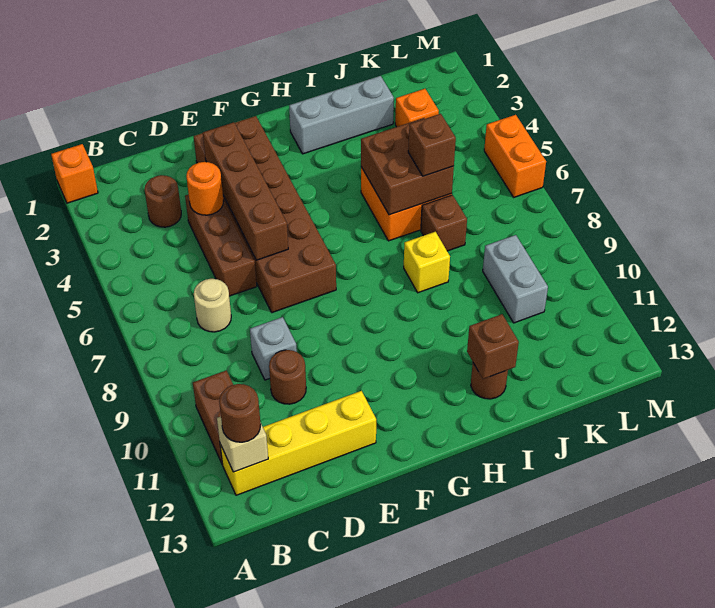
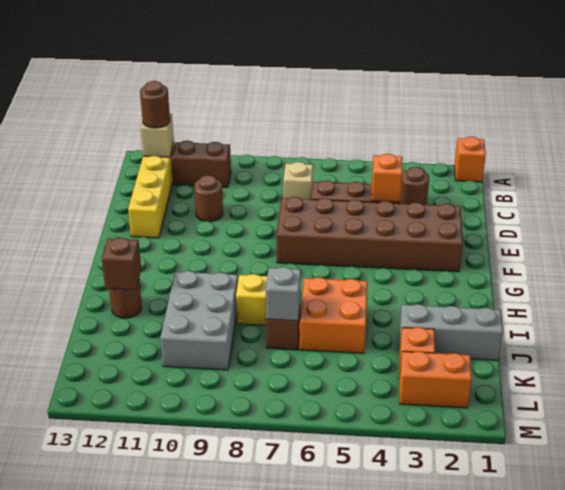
tan round brick C7 level 1 -> tan brick C7 level 1
orange round brick D4 level 2 -> orange brick D4 level 2
grey brick D9 level 1 -> grey brick J7 level 2
brown brick E3:E6 level 2 -> none
grey brick H2:J2 level 1 -> grey brick J1:J3 level 1
brown brick I5:J6 level 2 -> none
brown brick J6 level 3 -> none
grey brick K9:K10 level 1 -> grey brick I9:K10 level 1
orange brick M5:M6 level 1 -> orange brick L2:L3 level 1

